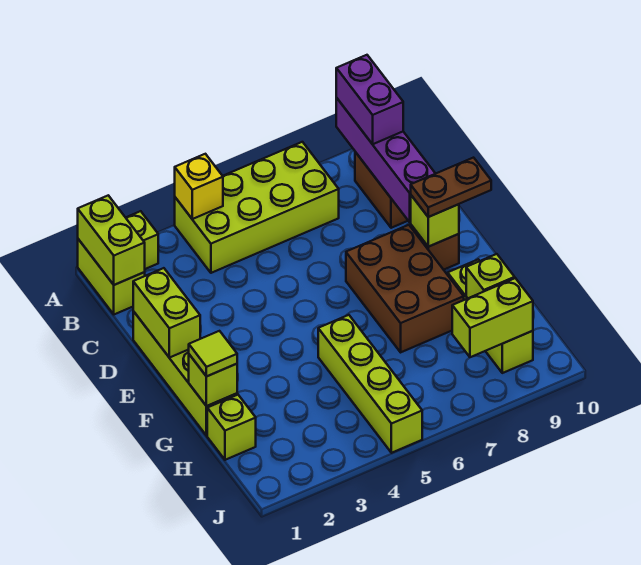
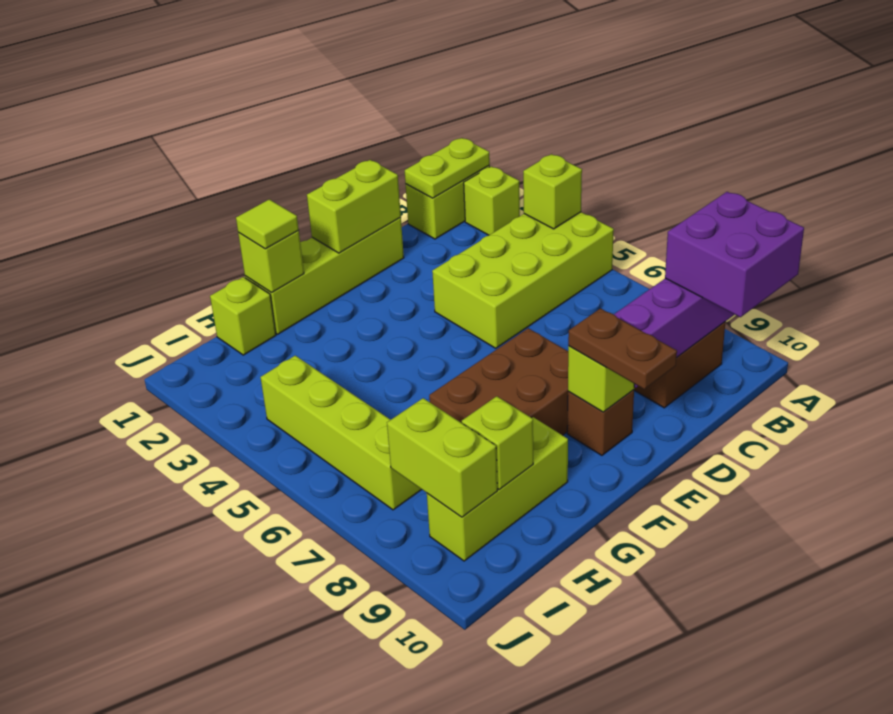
lime brick A1:B1 level 2 -> lime plate A1:B1 level 2
lime brick A4:B7 level 1 -> lime brick A4:D5 level 1
yellow brick A4 level 2 -> lime brick A4 level 2
purple brick A9:B9 level 3 -> purple brick A9:B10 level 3
lime brick G5:J5 level 1 -> lime brick I4:I7 level 1

